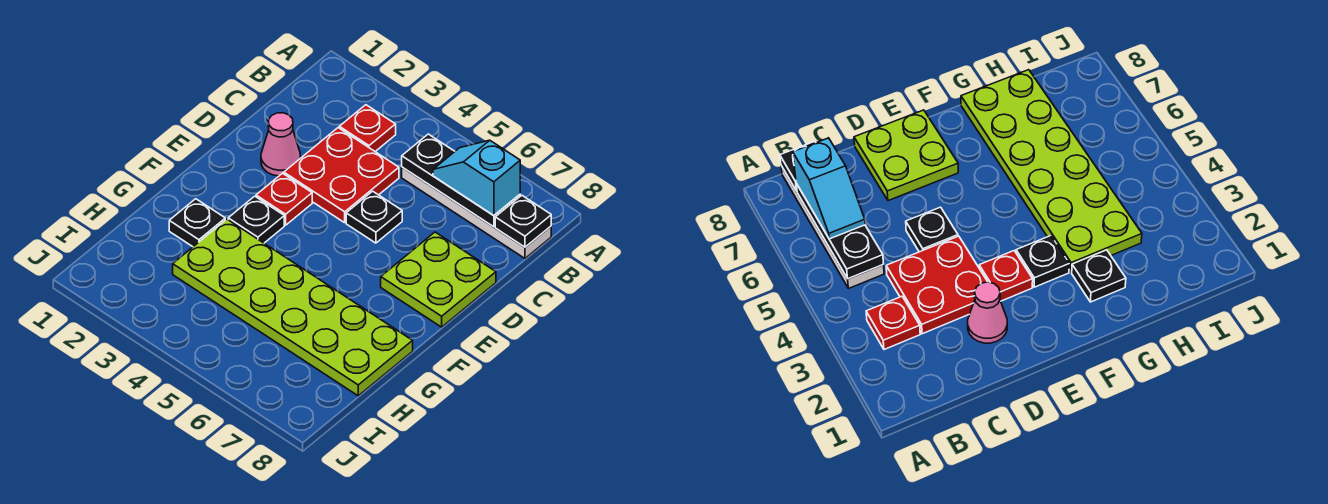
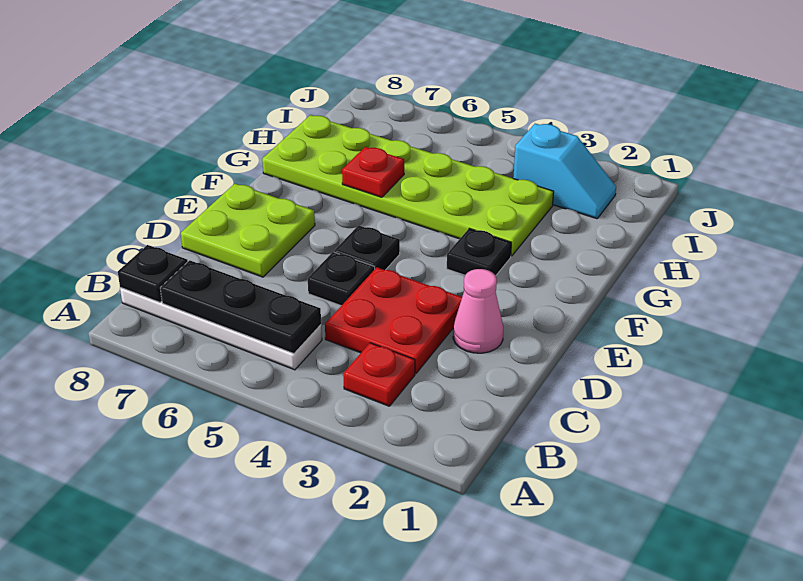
cyan slope B6:B7 level 3 top 7 -> cyan slope I2:I3 level 1 top 3
red plate E3 level 1 -> red plate G6 level 2
black plate G2 level 1 -> black plate E5 level 1

